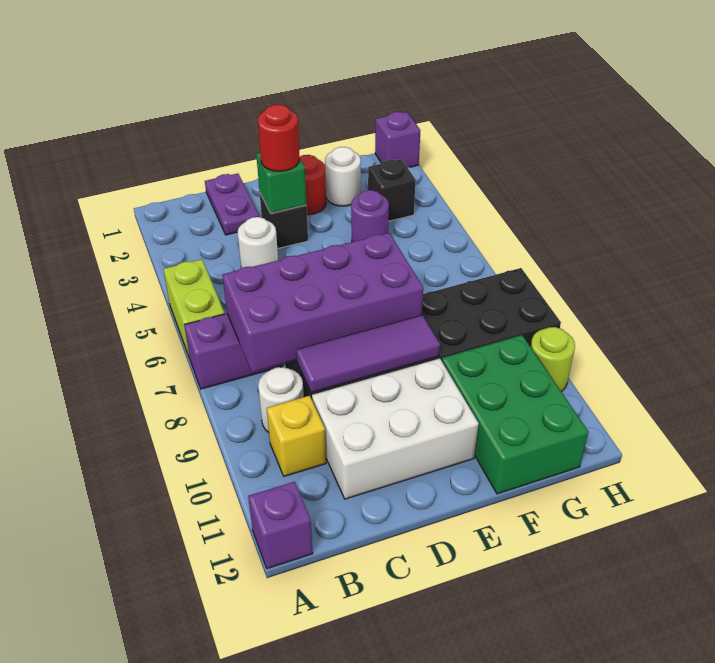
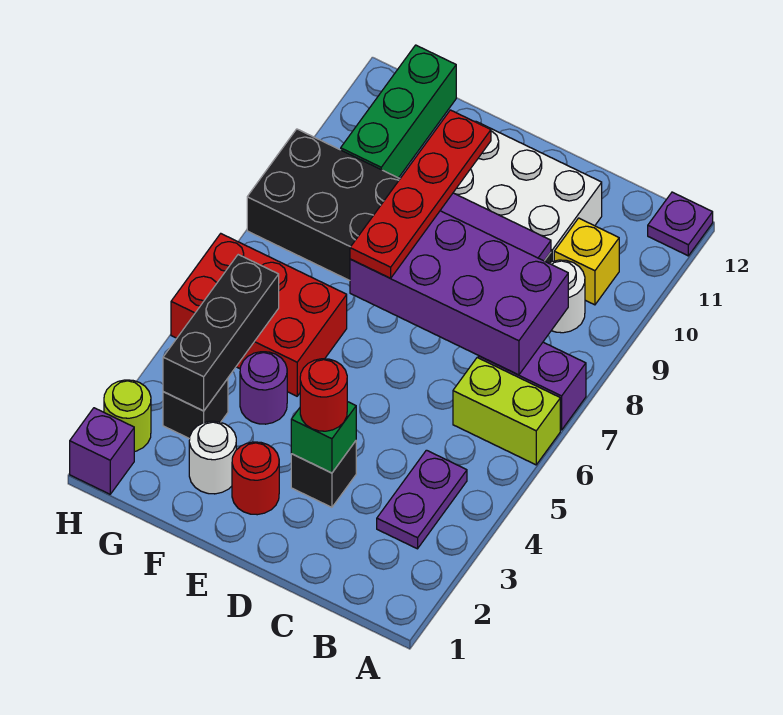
lime brick A5:A6 level 1 -> lime brick A6:B6 level 1
purple brick A12 level 1 -> purple plate A12 level 1
purple plate C1:C2 level 1 -> purple plate B3:B4 level 1
white round brick C4 level 1 -> none
none -> red plate E7:E10 level 3
none -> red brick F5:H6 level 1
green brick F10:G12 level 1 -> green brick G10:G12 level 1
none -> black brick G3:G5 level 2
lime round brick H10 level 1 -> lime round brick H2 level 1

